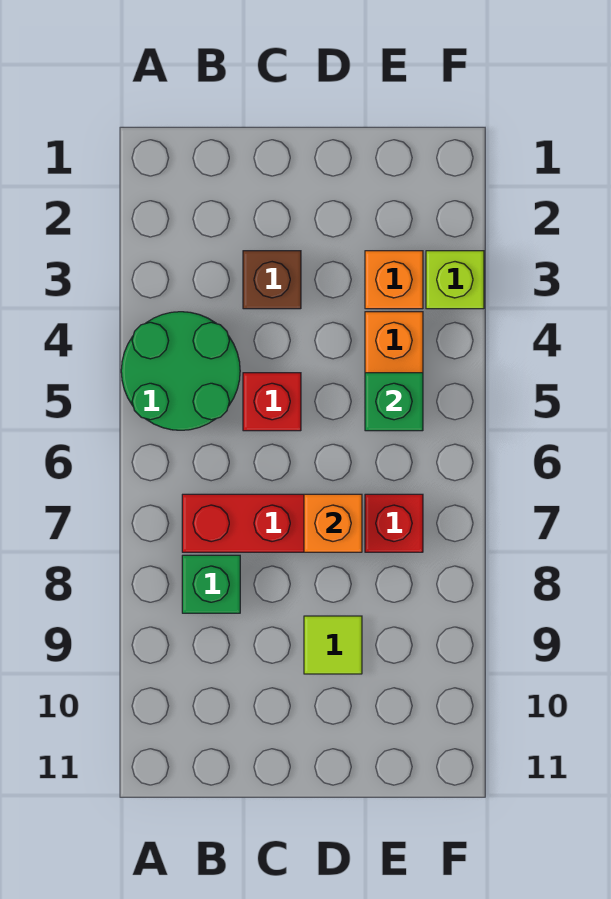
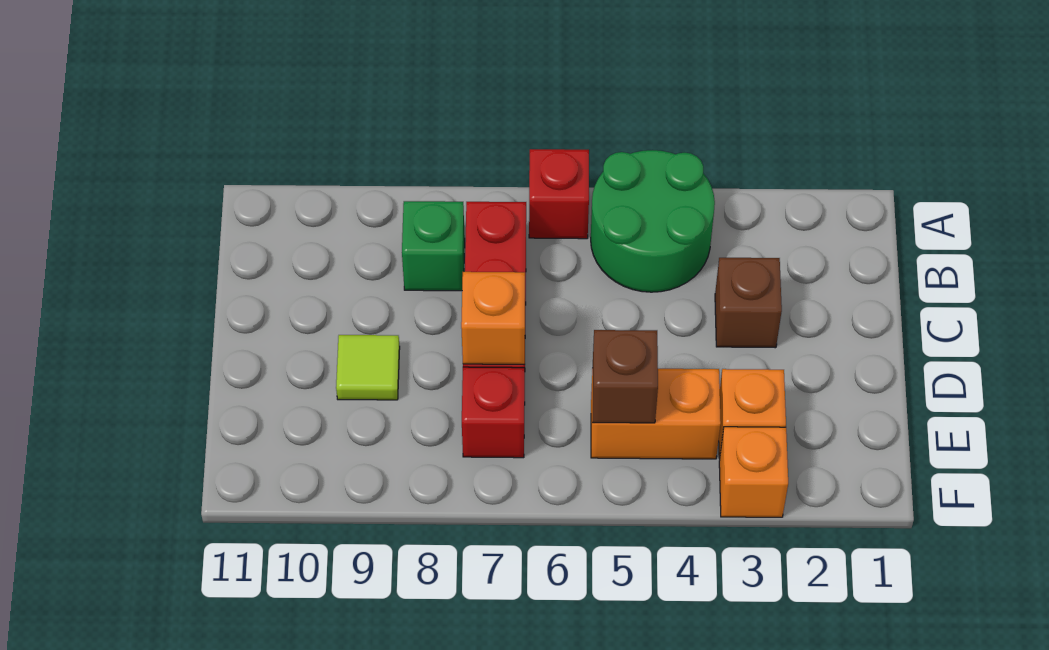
red brick C5 level 1 -> red brick A6 level 1
green brick E5 level 2 -> brown brick E5 level 2
lime brick F3 level 1 -> orange brick F3 level 1

